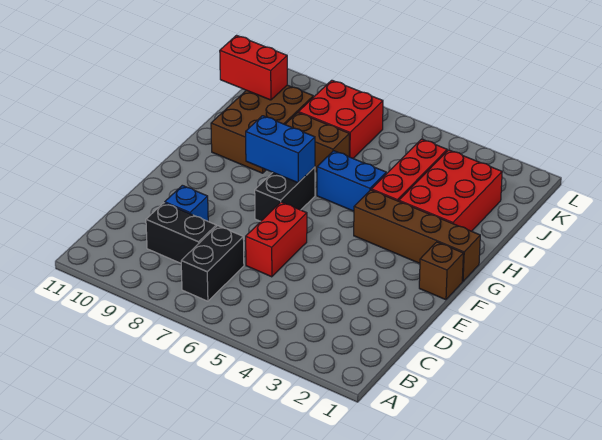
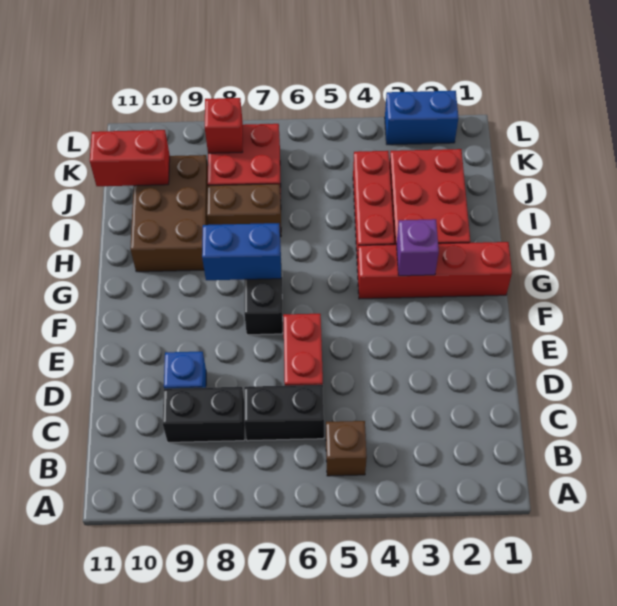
black brick B7:C7 level 1 -> black brick C6:C7 level 1
brown brick F1 level 1 -> brown brick B5 level 1
brown brick G1:G4 level 1 -> red brick G1:G4 level 1
none -> purple brick G3 level 2
blue brick H5:H6 level 1 -> blue brick L2:L3 level 1
none -> red brick K8 level 2

